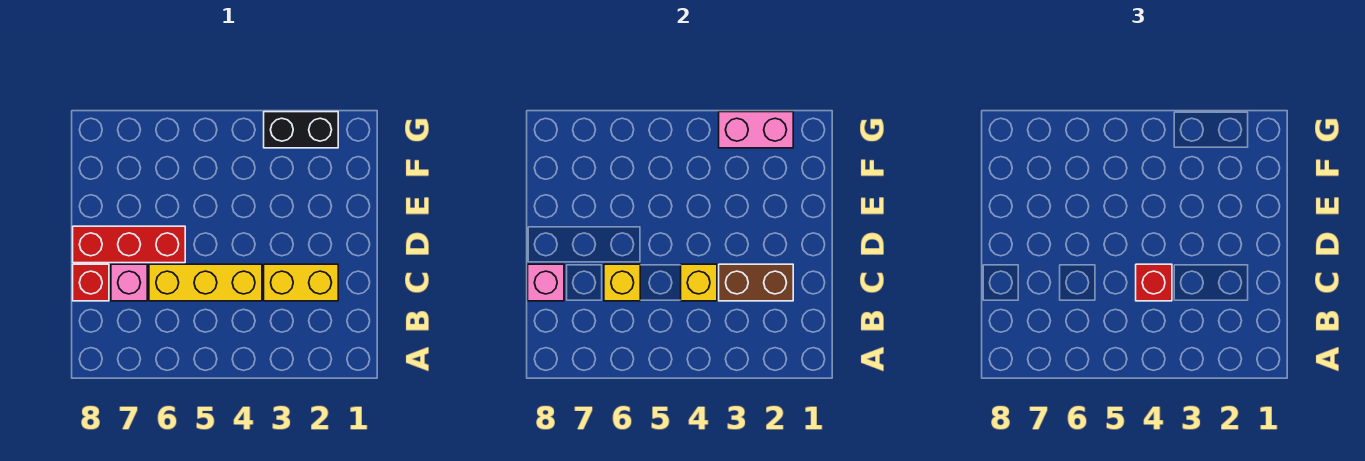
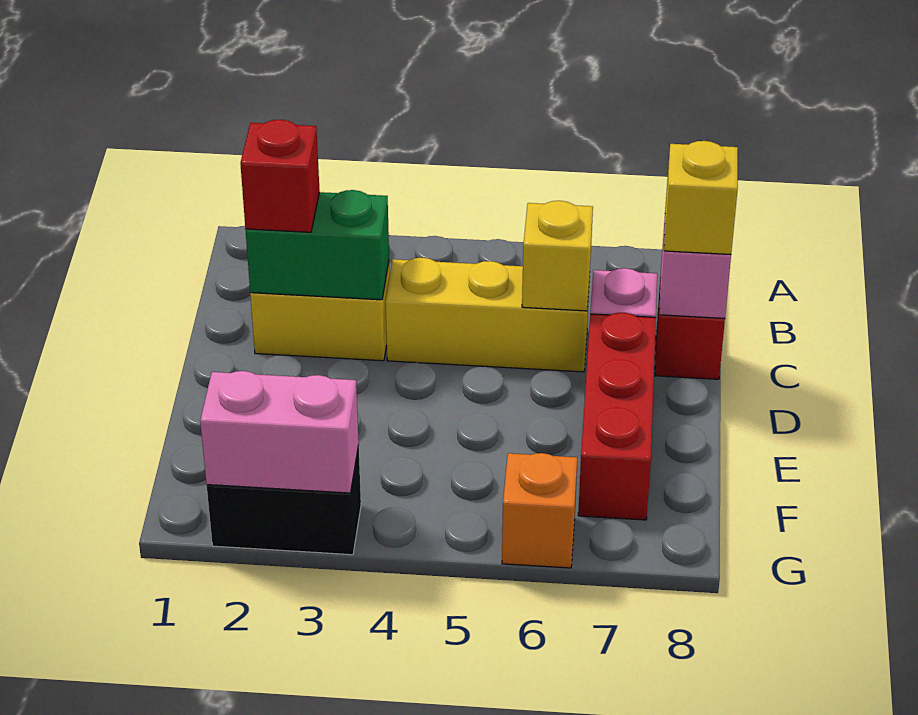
brown brick C2:C3 level 2 -> green brick C2:C3 level 2
yellow brick C4 level 2 -> yellow brick C8 level 3
red brick C4 level 3 -> red brick C2 level 3
red brick D6:D8 level 1 -> red brick D7:F7 level 1
none -> orange brick G6 level 1

